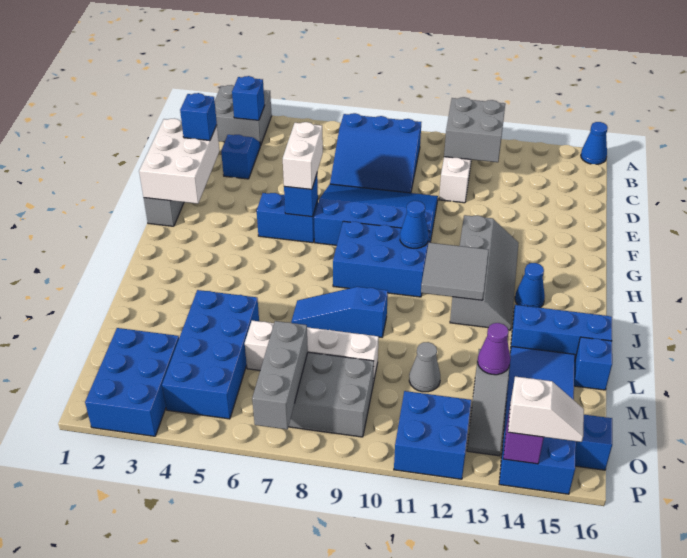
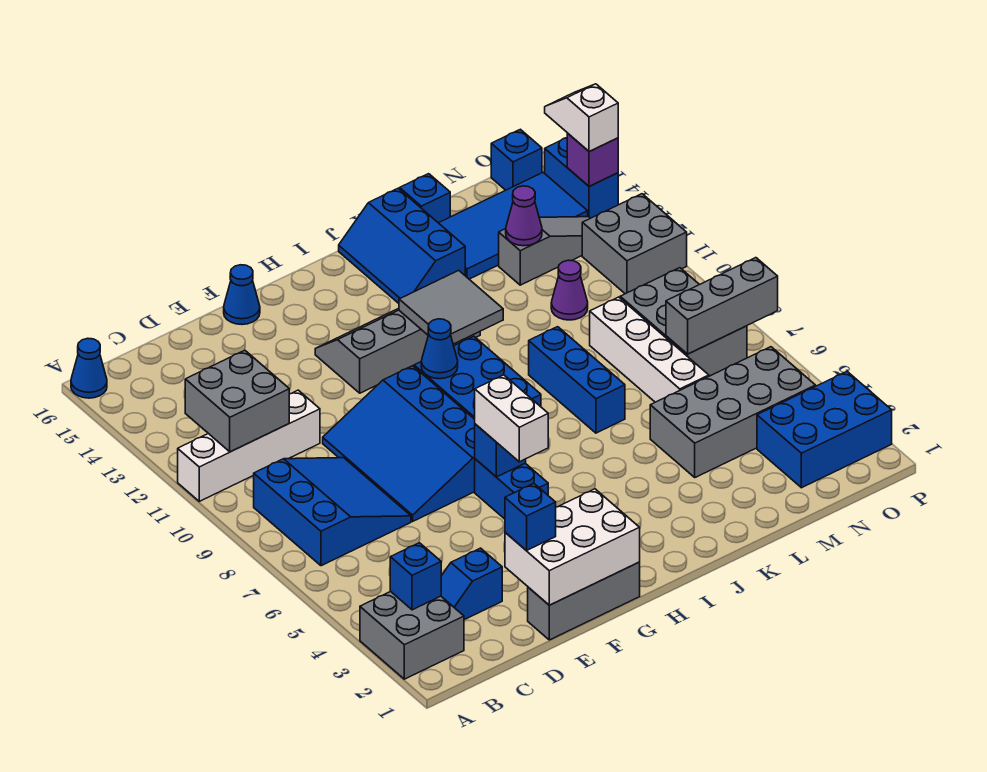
white brick F6:G6 level 3 -> white brick G5:G6 level 3
blue cone I14 level 1 -> blue cone F16 level 1
blue slope K7:K9 level 1 top 9 -> blue brick K7:K9 level 1
blue brick L4:O5 level 1 -> grey brick L4:O5 level 1
grey cone M11 level 1 -> purple cone M11 level 1
blue brick O11:P12 level 1 -> grey brick O11:P12 level 1

